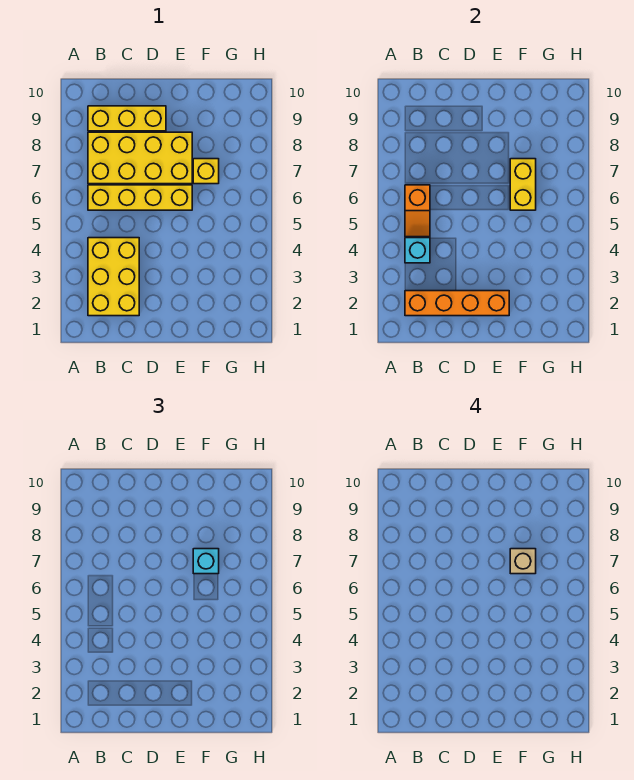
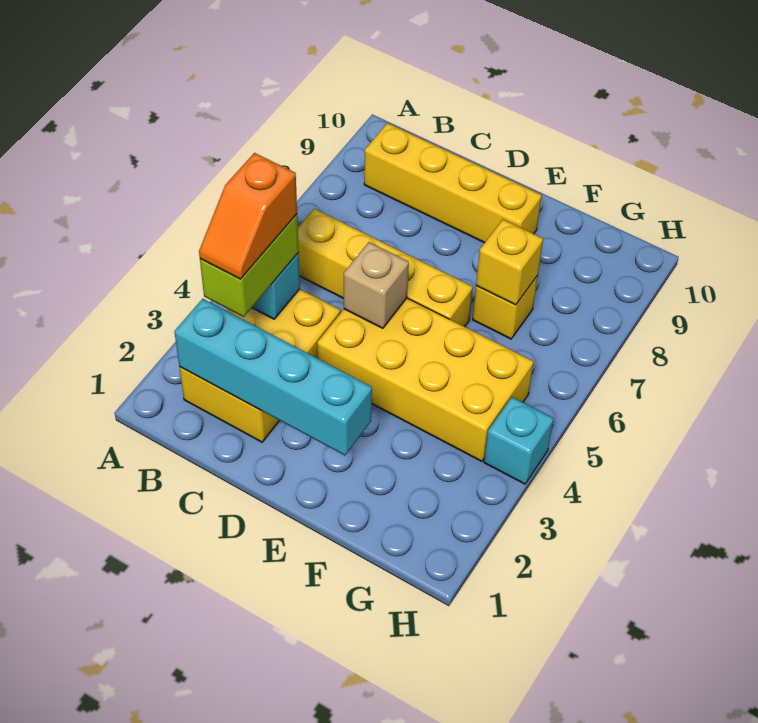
orange brick B2:E2 level 2 -> cyan brick B2:E2 level 2
none -> lime brick B3:B4 level 3
orange slope B5:B6 level 2 top 6 -> orange slope B3:B4 level 4 top 4
yellow brick B7:E8 level 1 -> yellow brick D4:G5 level 1
yellow brick B9:D9 level 1 -> yellow brick B9:E9 level 1
yellow brick F6:F7 level 2 -> yellow brick F7 level 2
cyan brick F7 level 3 -> cyan brick H4 level 1
tan brick F7 level 4 -> tan brick D5 level 2

